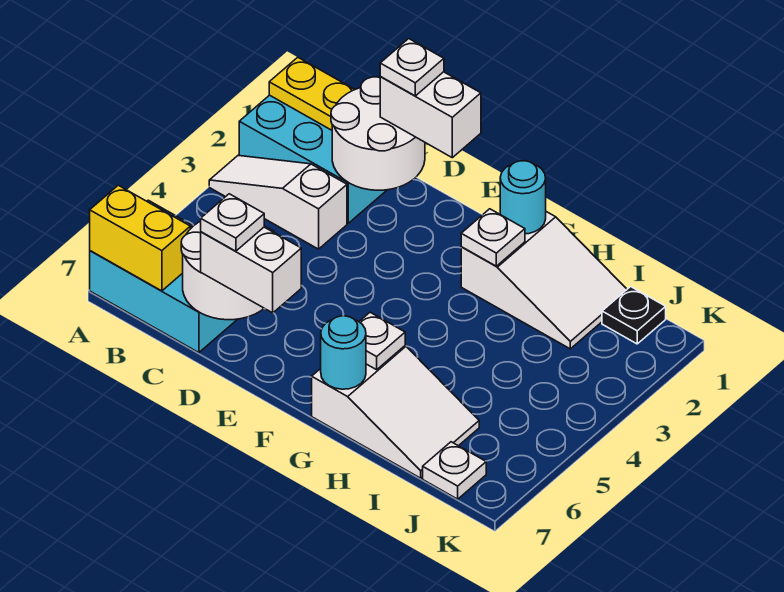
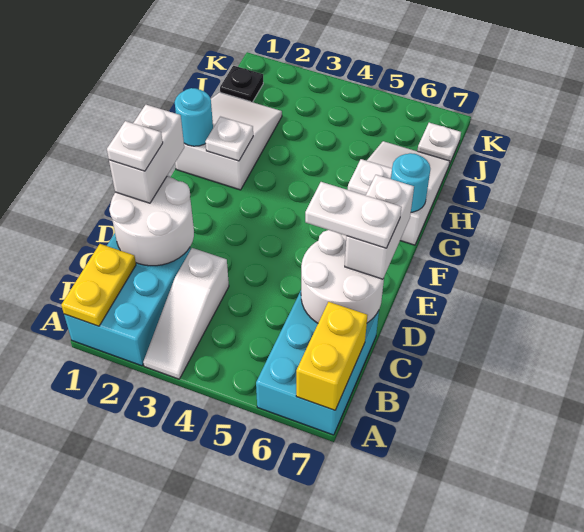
white plate D7 level 4 -> white plate D6:D7 level 4

